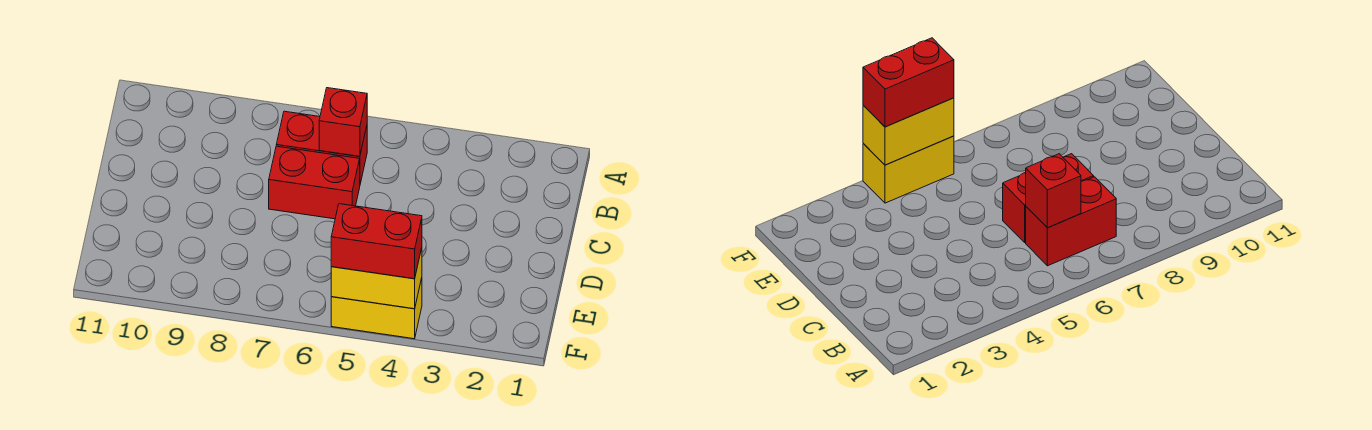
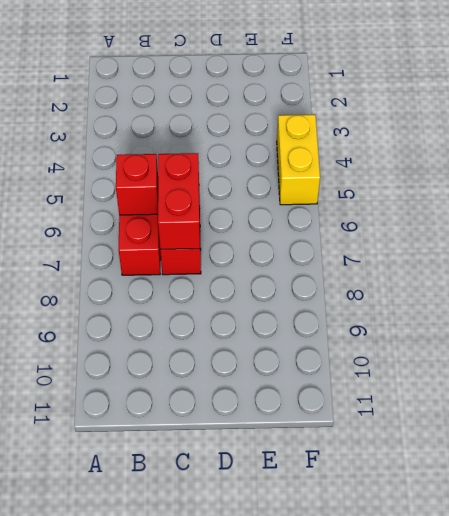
yellow brick F4:F5 level 2 -> none
red brick F4:F5 level 3 -> red brick C6:C7 level 2

